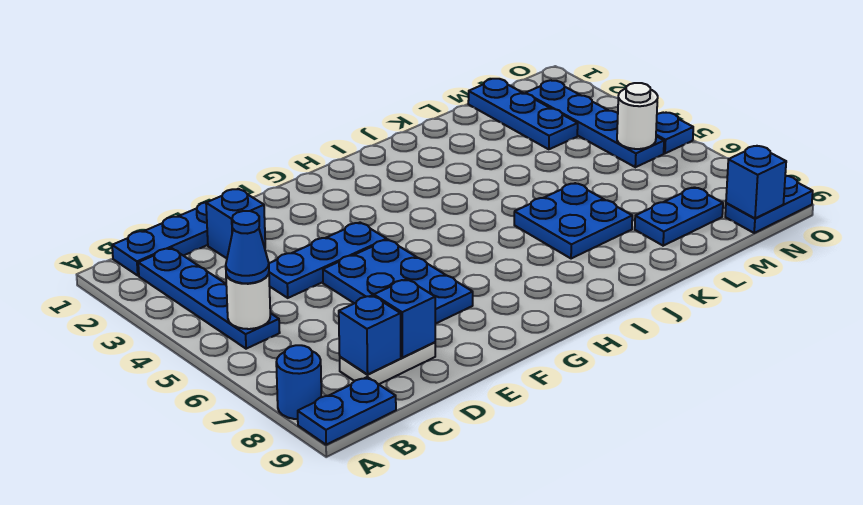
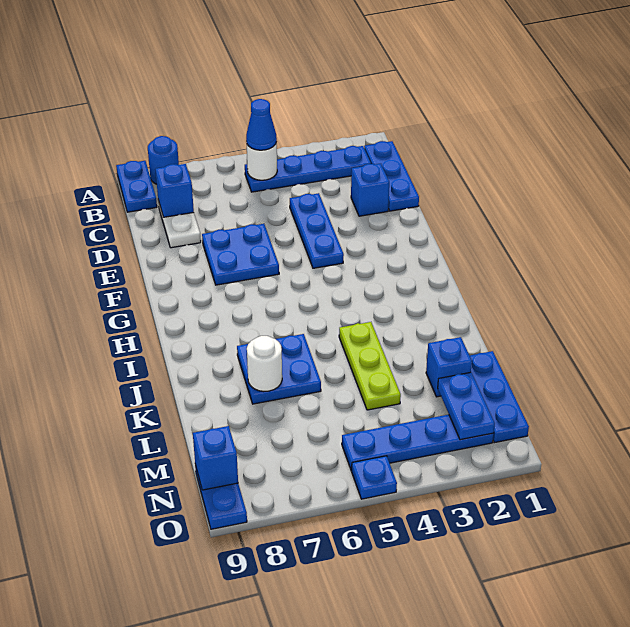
blue brick D8 level 2 -> blue brick L2 level 1
blue plate E5:F7 level 1 -> blue plate E6:F7 level 1
none -> lime plate J4:L4 level 1
blue plate L8:M8 level 1 -> blue plate M2:N2 level 2
blue plate M1:M3 level 1 -> blue plate L1:N1 level 1
white round brick N5 level 2 -> white round brick K7 level 2

